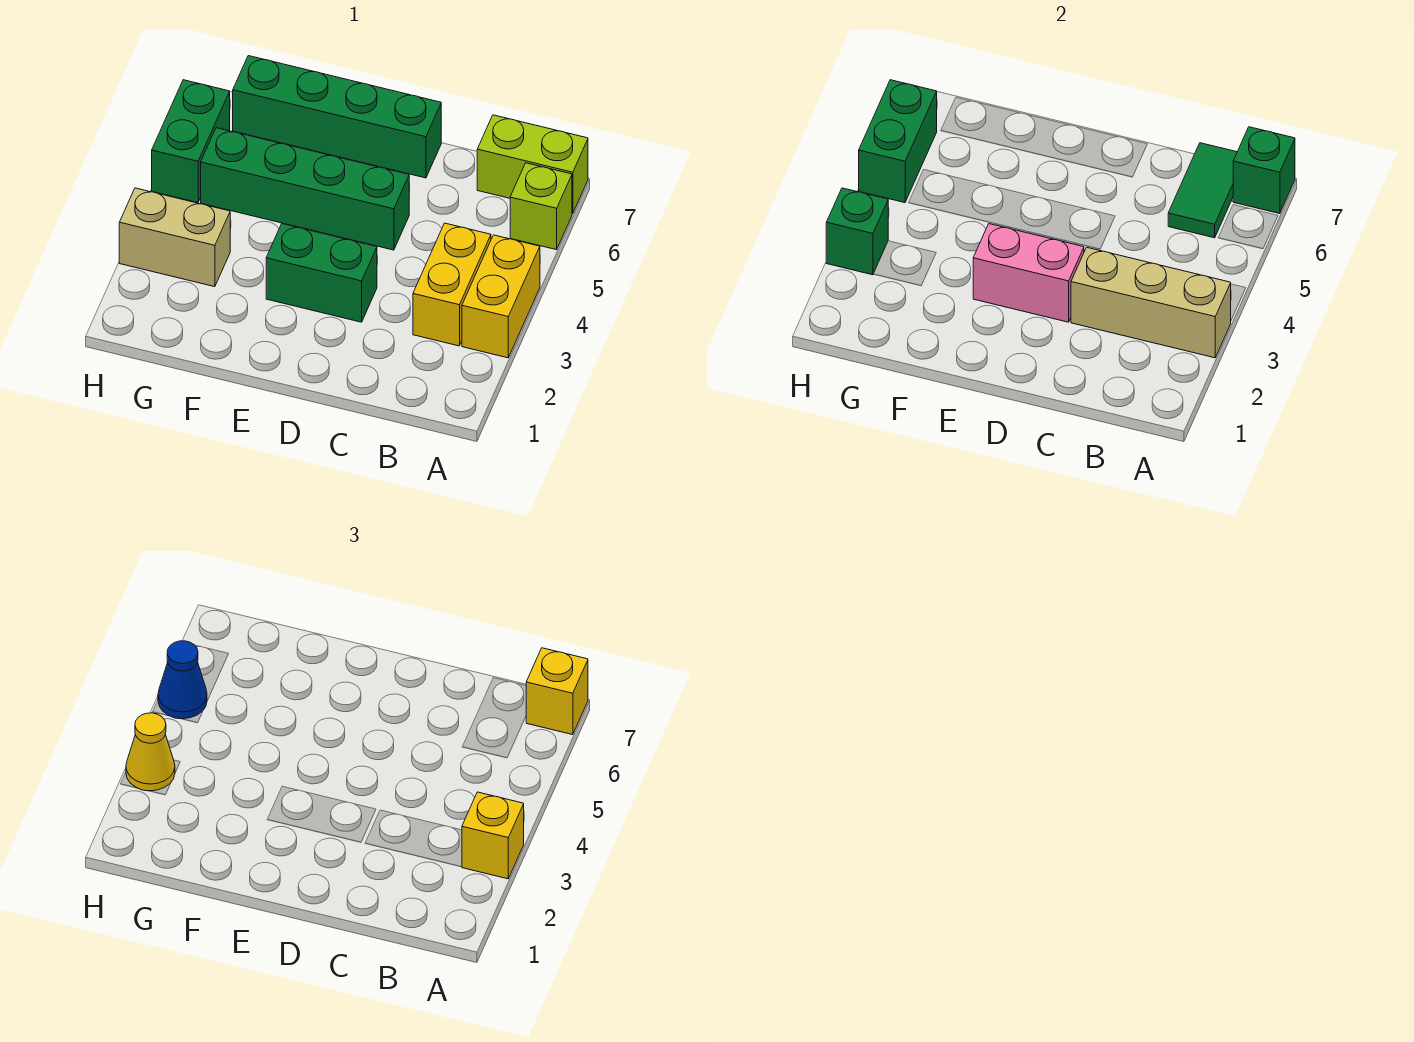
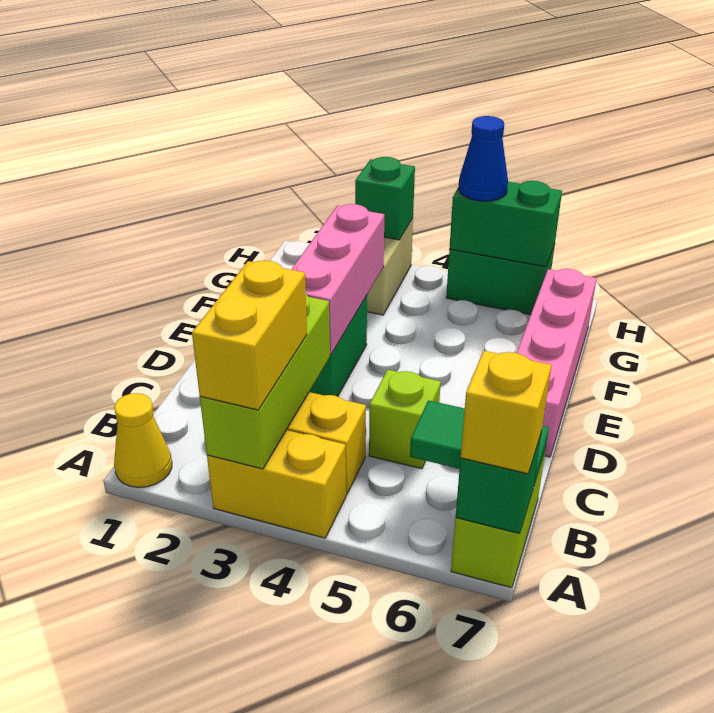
tan brick A3:C3 level 2 -> lime brick A3:C3 level 2
yellow brick A3 level 3 -> yellow brick A3:B3 level 3
lime brick A6 level 1 -> lime brick C5 level 1
pink brick D3:E3 level 2 -> pink brick D3:F3 level 2
green brick D5:G5 level 1 -> none
green brick D7:G7 level 1 -> pink brick D7:G7 level 1
yellow cone H3 level 3 -> yellow cone A1 level 1

